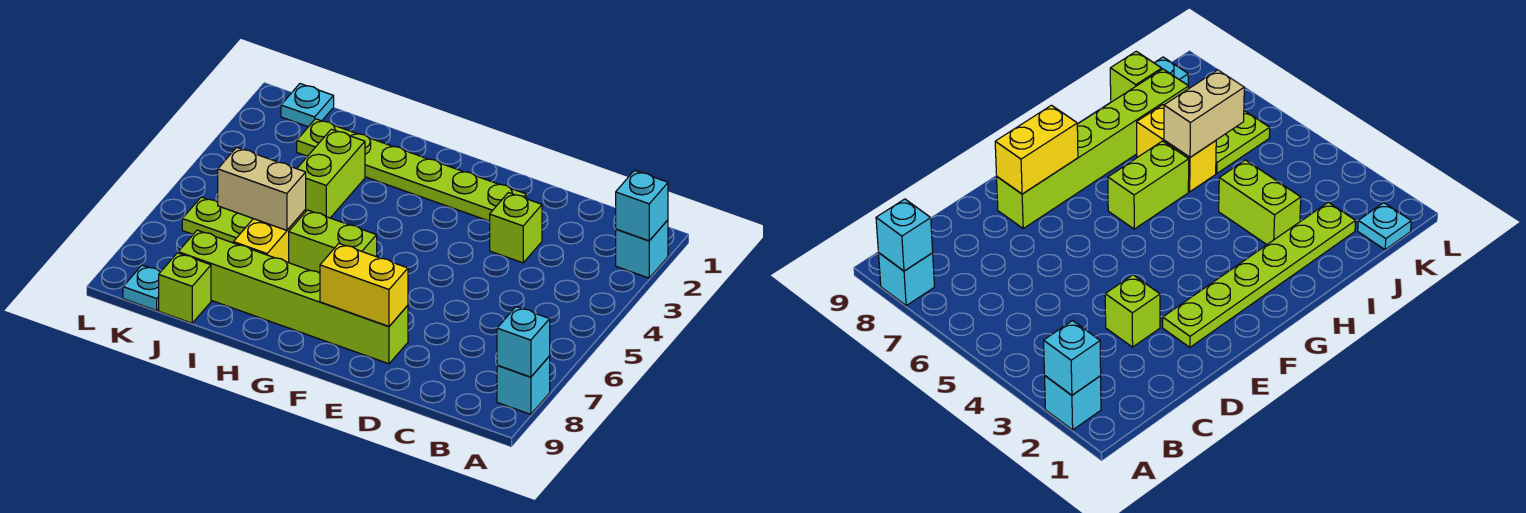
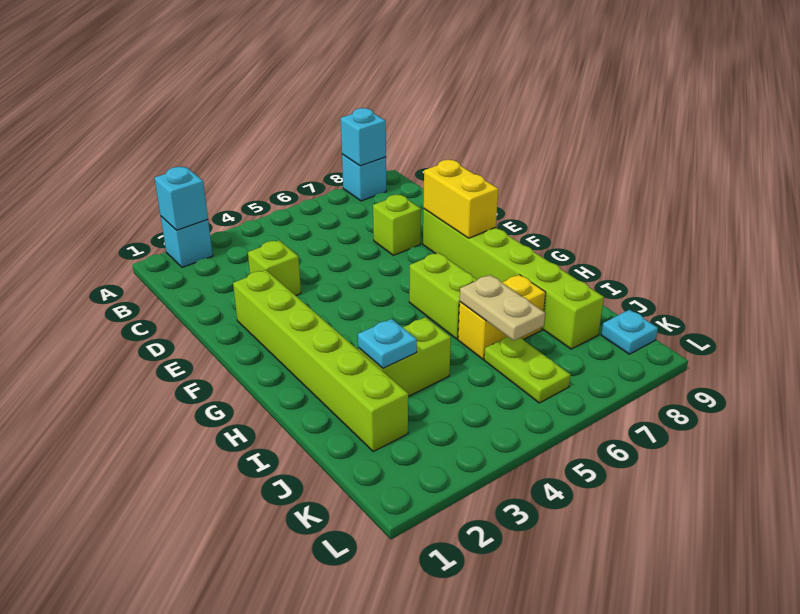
lime plate E2:J2 level 1 -> lime brick E2:J2 level 1
tan brick I6:J6 level 2 -> tan plate I6:J6 level 2
lime brick J9 level 1 -> lime brick D7 level 1
cyan plate K1 level 1 -> cyan plate I3 level 2

